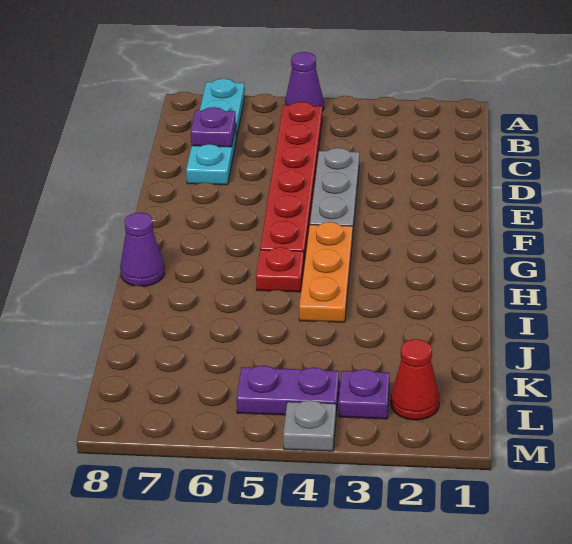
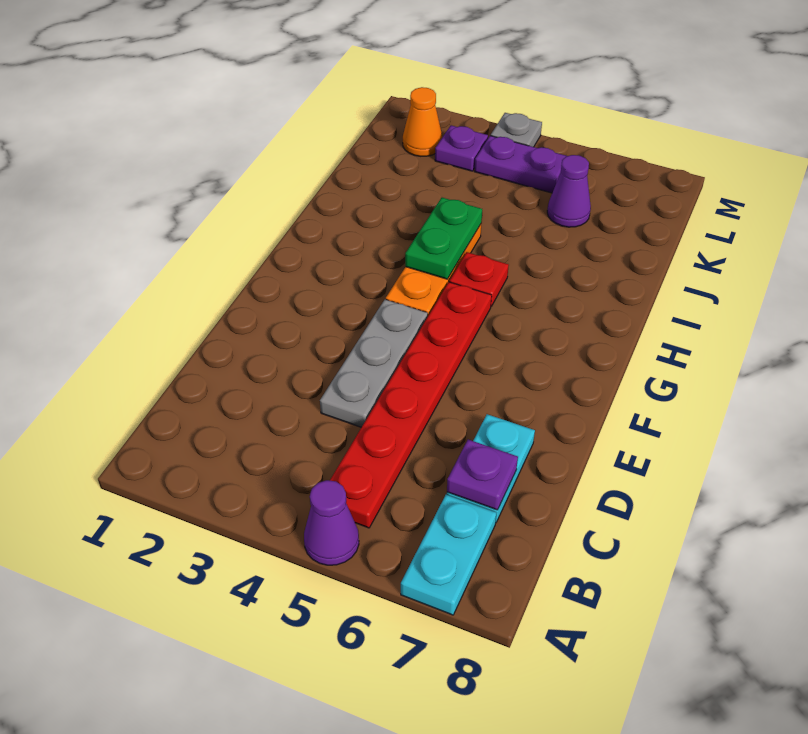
none -> green plate H4:I4 level 2
purple cone H8 level 1 -> purple cone K6 level 1
red cone L2 level 1 -> orange cone L2 level 1

